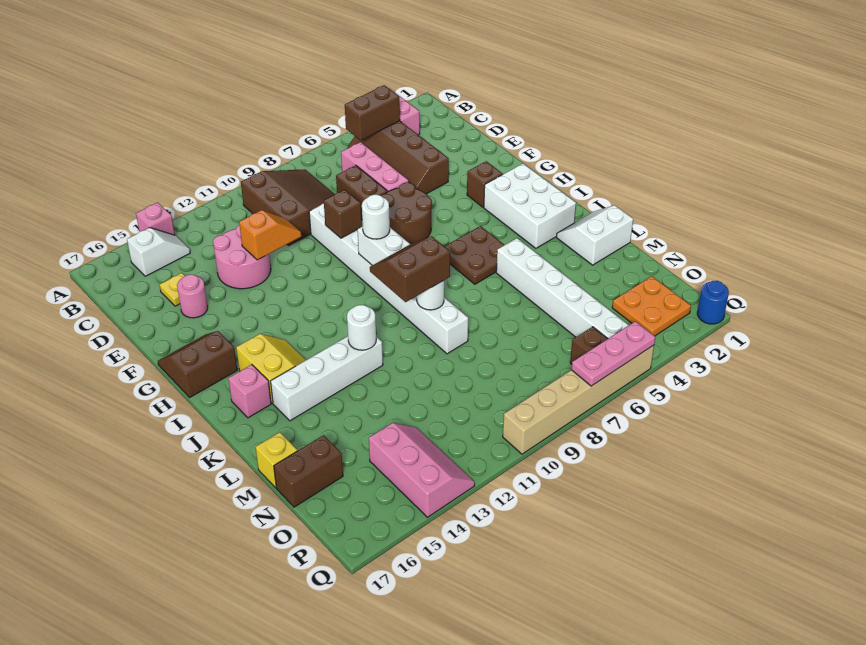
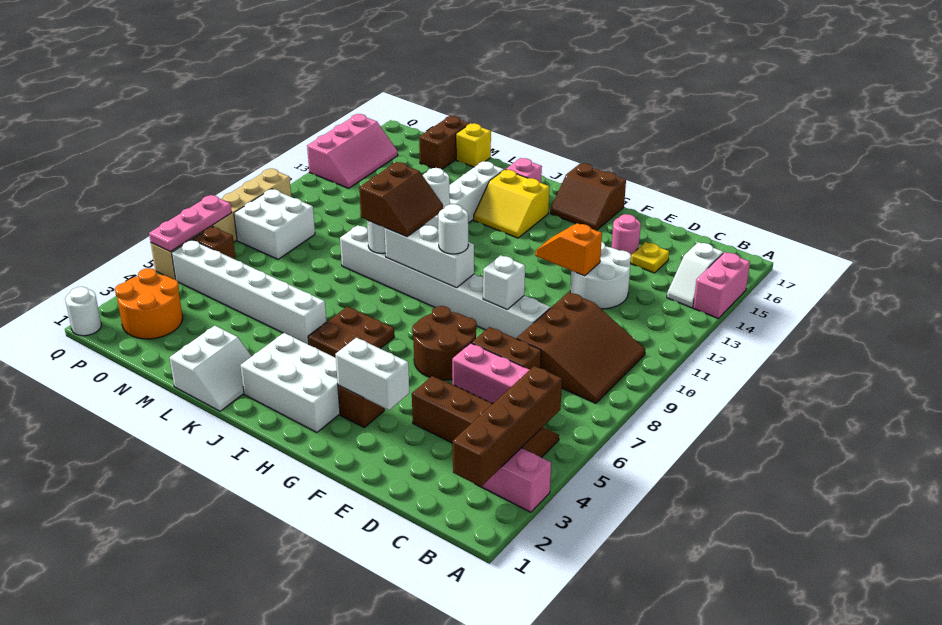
pink brick A14 level 1 -> pink brick A14:A15 level 1
brown brick B4:B5 level 2 -> brown brick B2:B5 level 2
brown slope B8:D10 level 1 top 10 -> brown slope B8:D10 level 1 top D
pink round brick D12:E13 level 1 -> white round brick D12:E13 level 1
orange slope E11:E12 level 2 top 12 -> orange slope E12:F12 level 2 top E
none -> white brick F3:G3 level 2
brown brick F9 level 2 -> white brick F9 level 2
brown slope G16:H17 level 1 top H -> brown slope G16:H17 level 1 top 17
orange plate O2:P3 level 1 -> orange round brick O2:P3 level 1
none -> white brick O8:P9 level 1
pink slope O13:Q14 level 1 top 14 -> pink slope P13:Q15 level 1 top Q
blue round brick Q1 level 1 -> white round brick Q1 level 1

